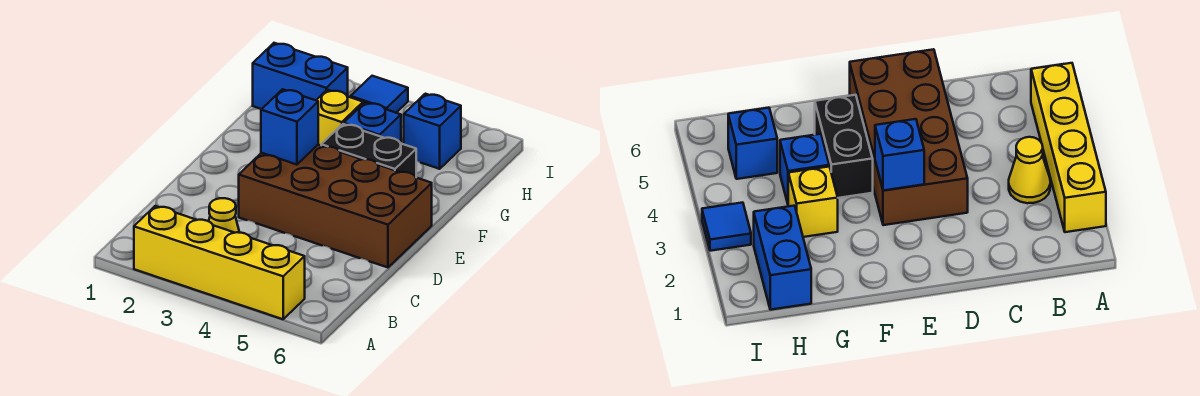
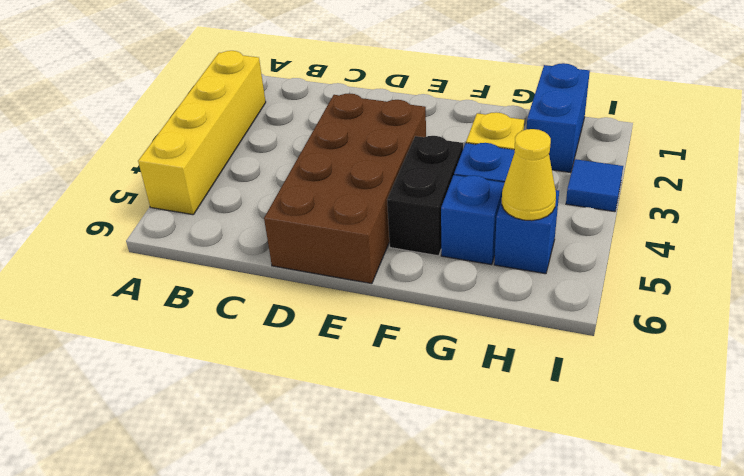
yellow cone B3 level 1 -> yellow cone H5 level 2
blue brick E3 level 2 -> blue brick G5 level 1

